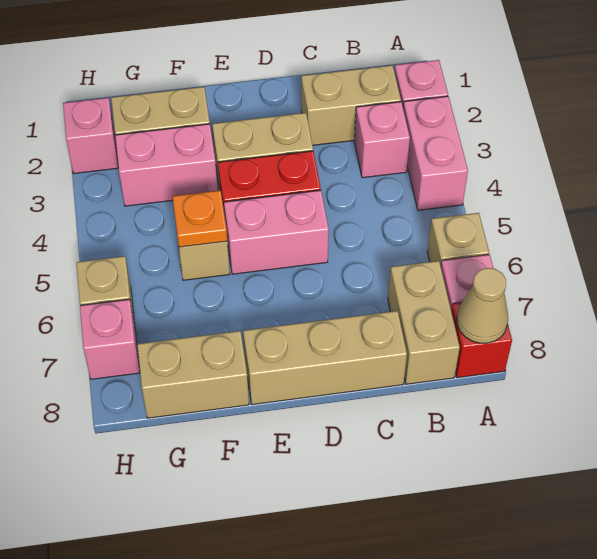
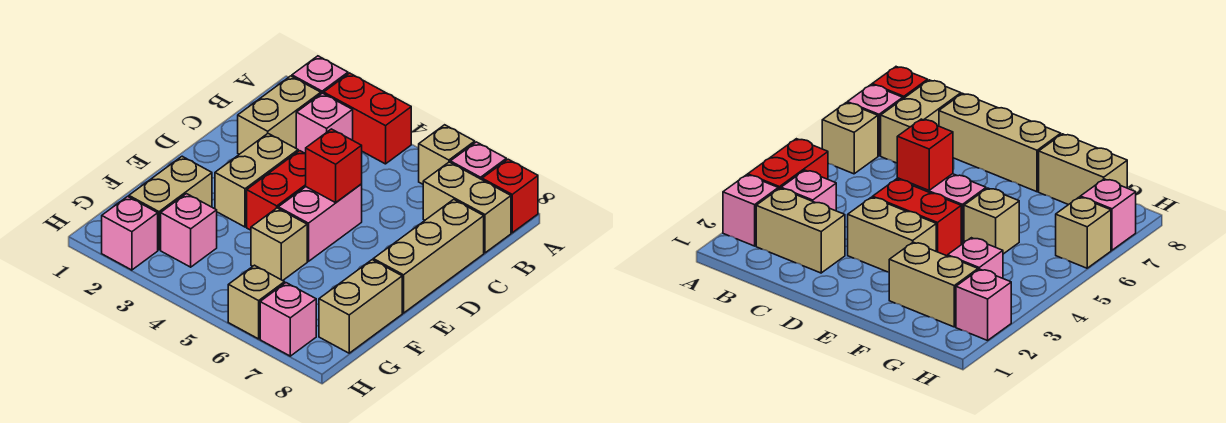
pink brick A3:A4 level 1 -> red brick A3:A4 level 1
tan cone A8 level 2 -> none
none -> red brick D5 level 2
pink brick F3:G3 level 1 -> pink brick G3 level 1
orange plate F5 level 2 -> none

